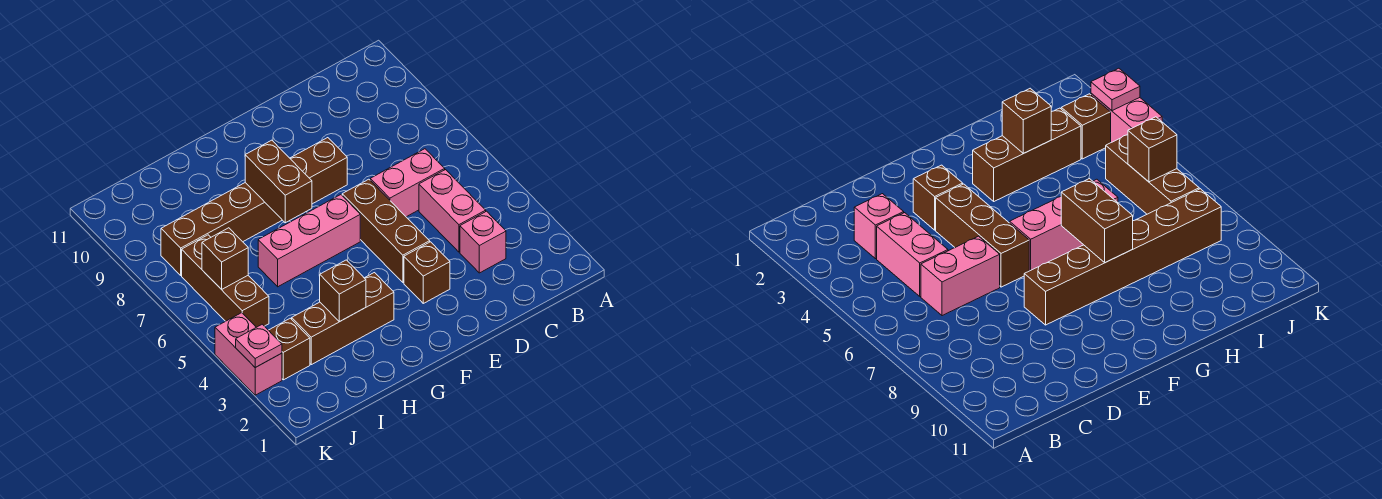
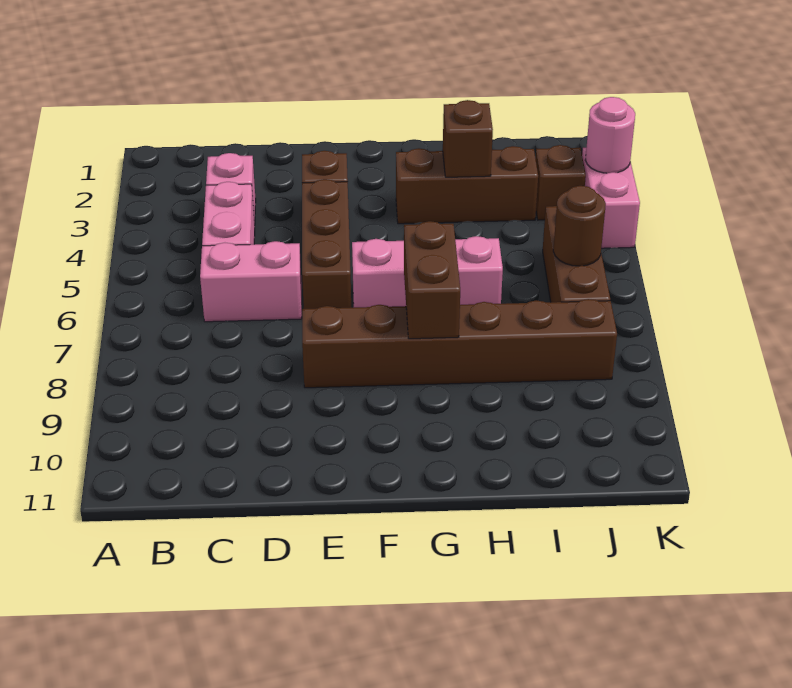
brown brick J6 level 2 -> brown round brick J6 level 2
pink plate K3 level 2 -> pink round brick K3 level 2

